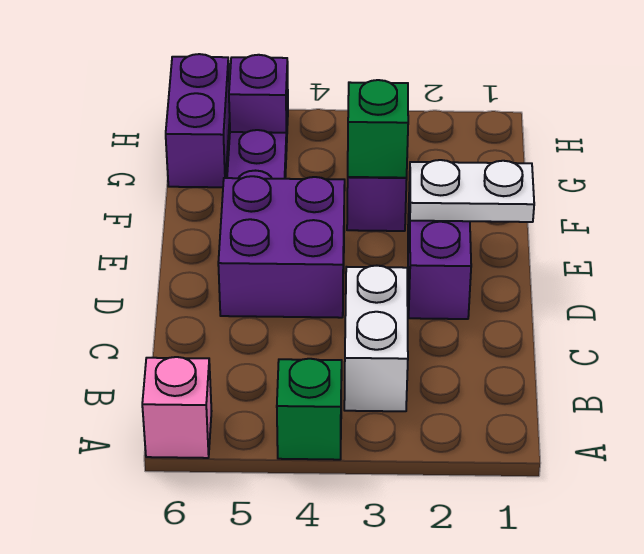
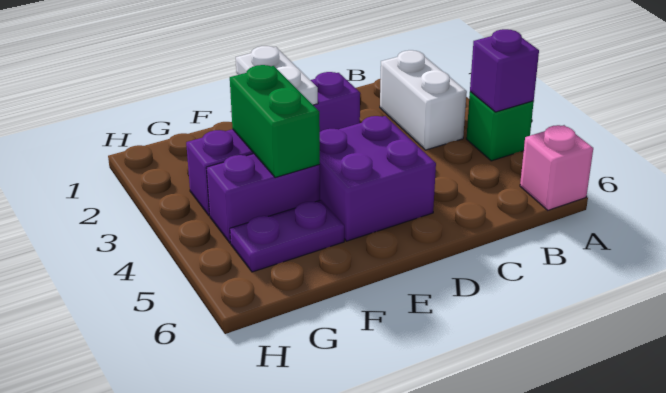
white brick B3:C3 level 1 -> white brick B2:B3 level 1
green brick F3 level 2 -> green brick F3:F4 level 2
purple brick G6:H6 level 1 -> purple brick F4:G4 level 1
purple brick H5 level 1 -> purple brick A4 level 2

